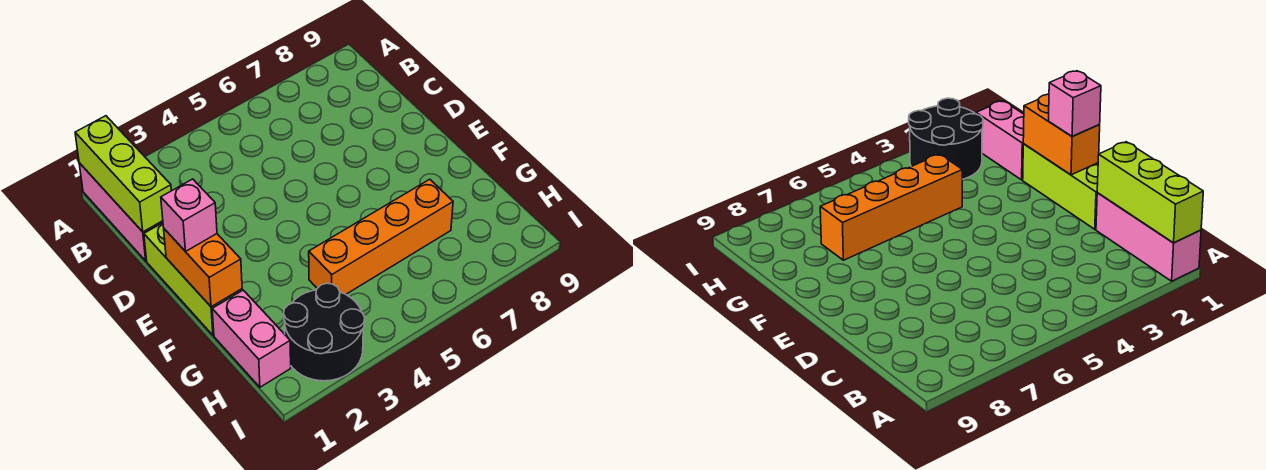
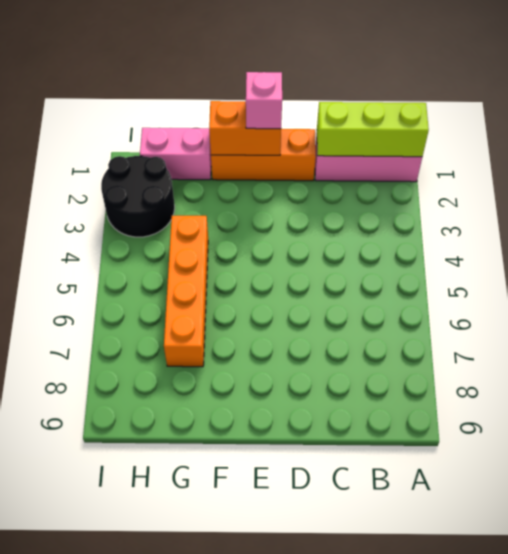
lime brick D1:F1 level 1 -> orange brick D1:F1 level 1

